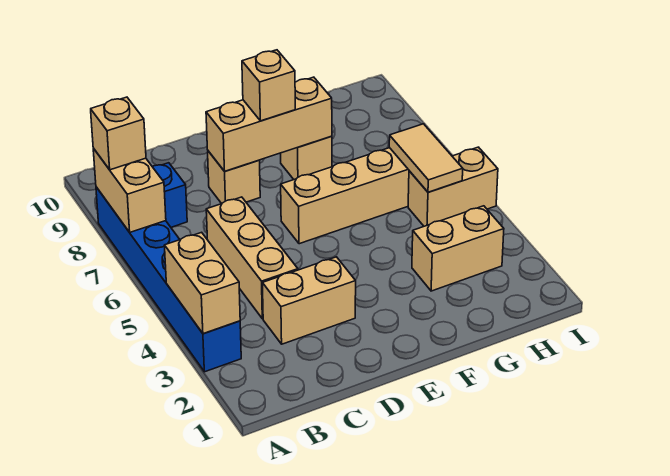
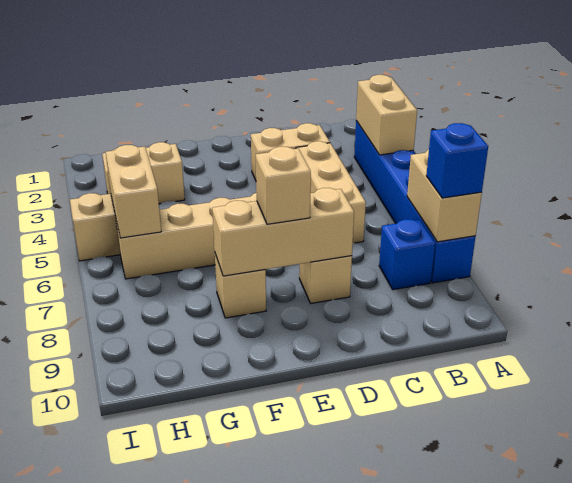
tan brick A8 level 3 -> blue brick A8 level 3
tan tile H5:H6 level 2 -> tan brick H5:H6 level 2

